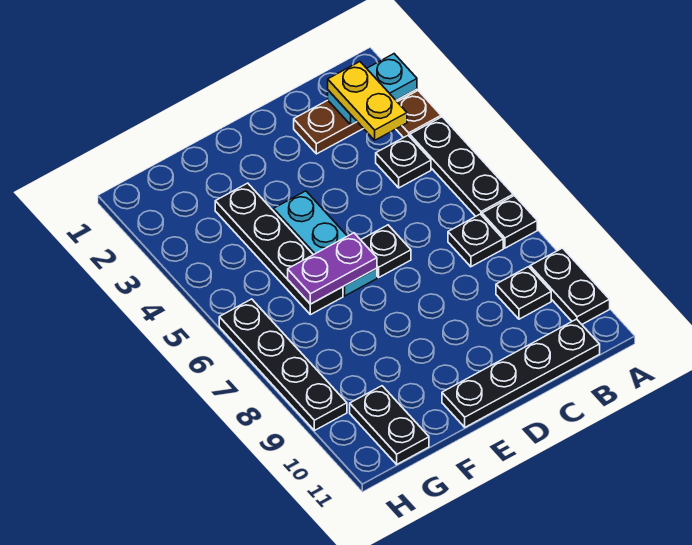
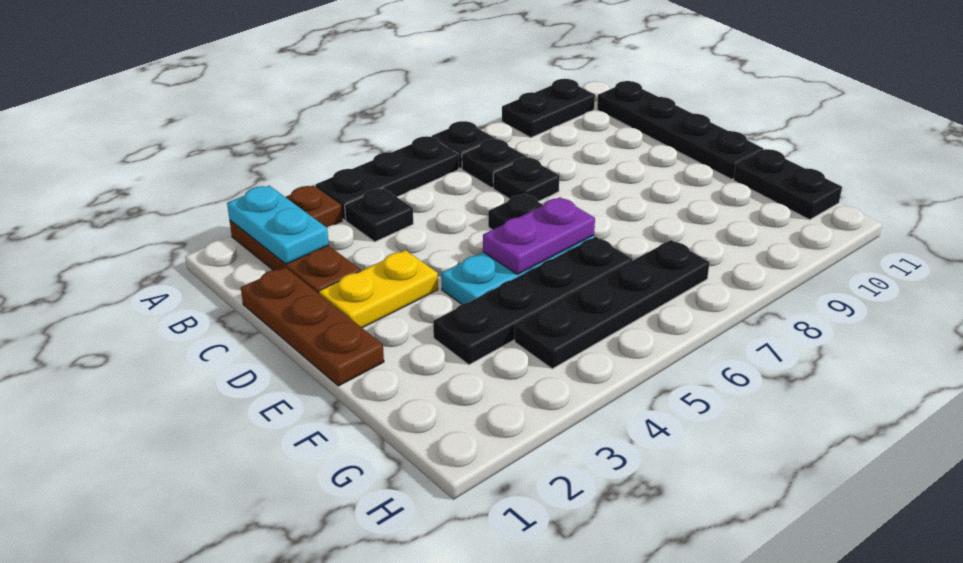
yellow plate B2:B3 level 3 -> yellow plate D2:D3 level 1
black plate B9 level 1 -> black plate C7 level 1
none -> brown plate C1:E1 level 1
purple plate E6:F6 level 2 -> purple plate E5:E6 level 2
black plate G10:G11 level 1 -> black plate F11:G11 level 1
black plate H6:H9 level 1 -> black plate G4:G7 level 1

